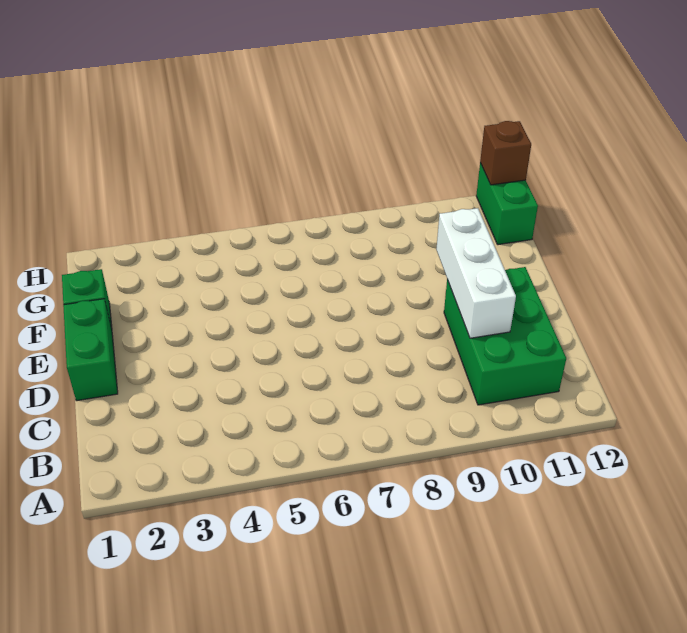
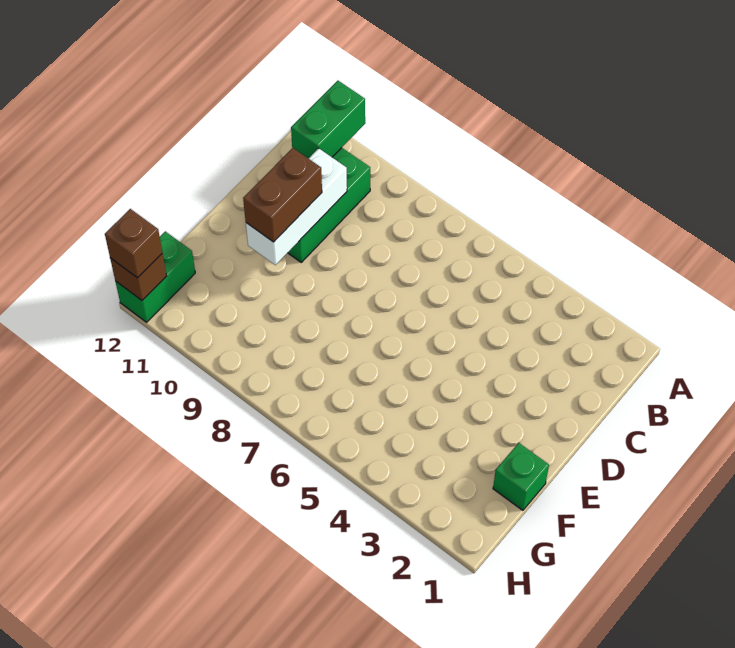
green brick D1:E1 level 1 -> green brick A11:B11 level 2
none -> brown brick D10:E10 level 3
none -> brown brick H12 level 3

